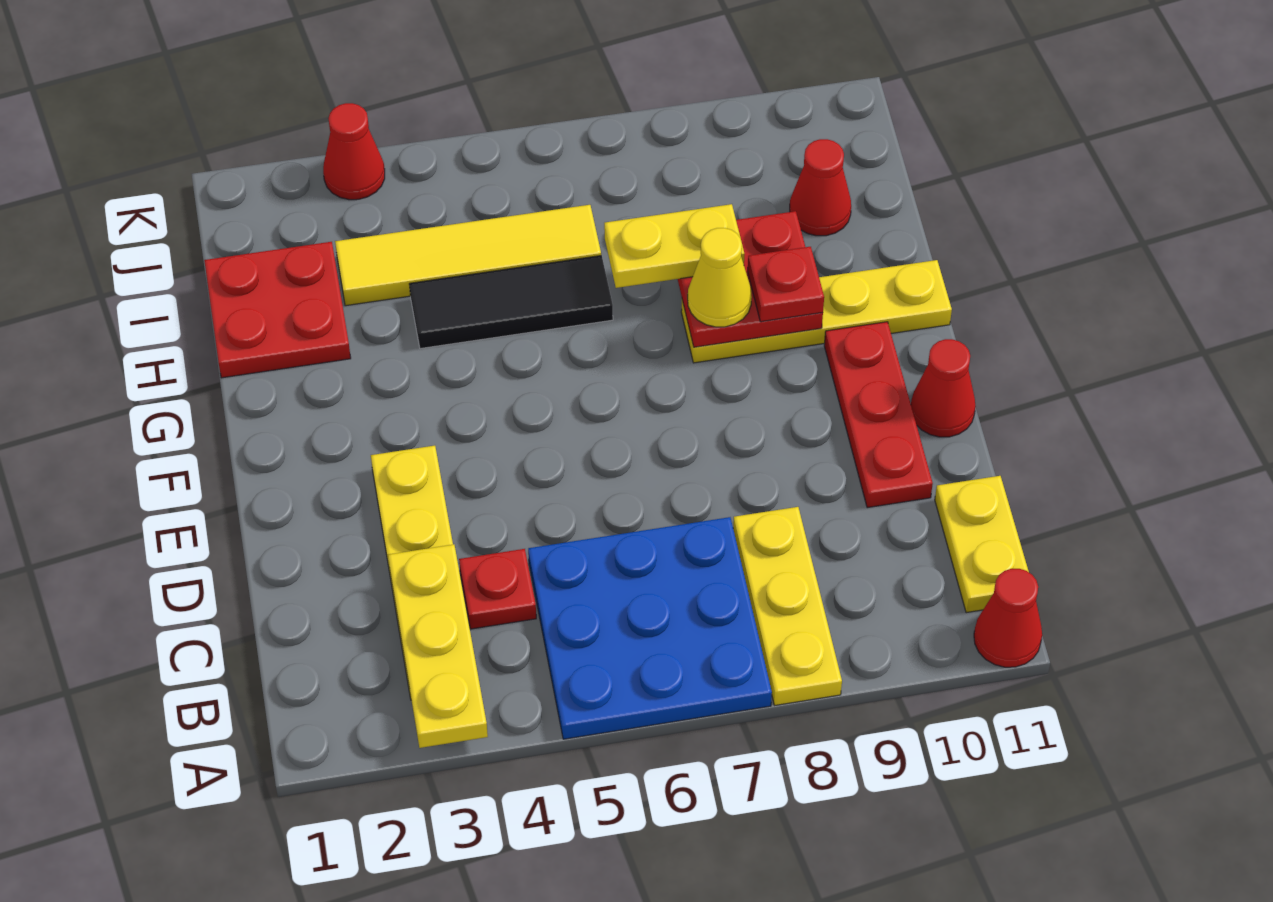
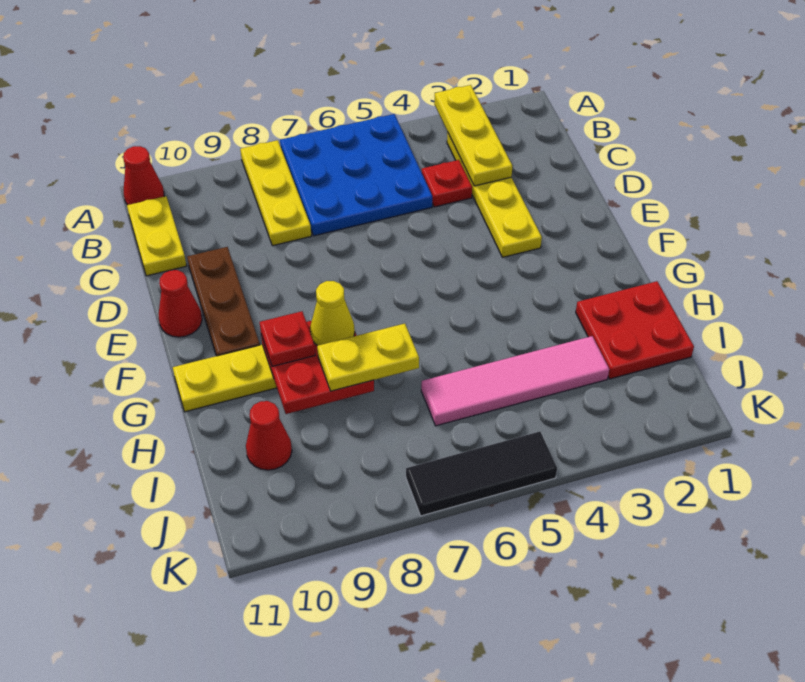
red plate D10:F10 level 1 -> brown plate D10:F10 level 1
black tile H4:H6 level 1 -> black tile K5:K7 level 1
yellow tile I3:I6 level 1 -> pink tile I3:I6 level 1
red cone K3 level 1 -> none

